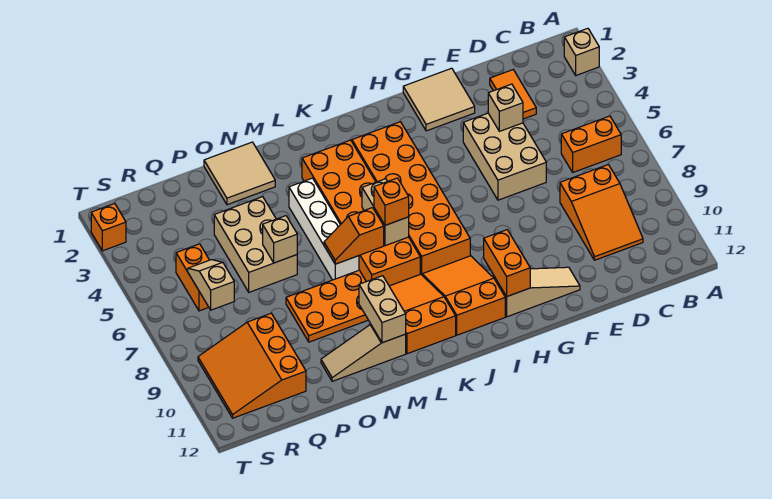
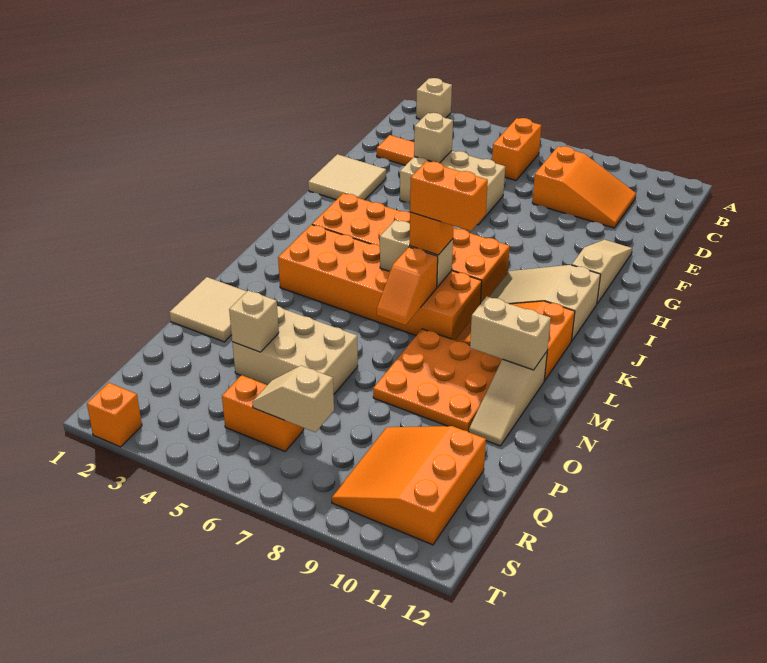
orange brick H10:H11 level 2 -> orange brick K7:K8 level 4
orange slope I9:J11 level 1 top 11 -> tan slope I9:J11 level 1 top 11
white brick M4:M7 level 1 -> none
orange plate M8:O9 level 1 -> orange plate M8:O10 level 1
tan brick O6 level 2 -> tan brick P4 level 2
orange slope Q9:S11 level 1 top Q -> orange slope Q9:S11 level 1 top 11

